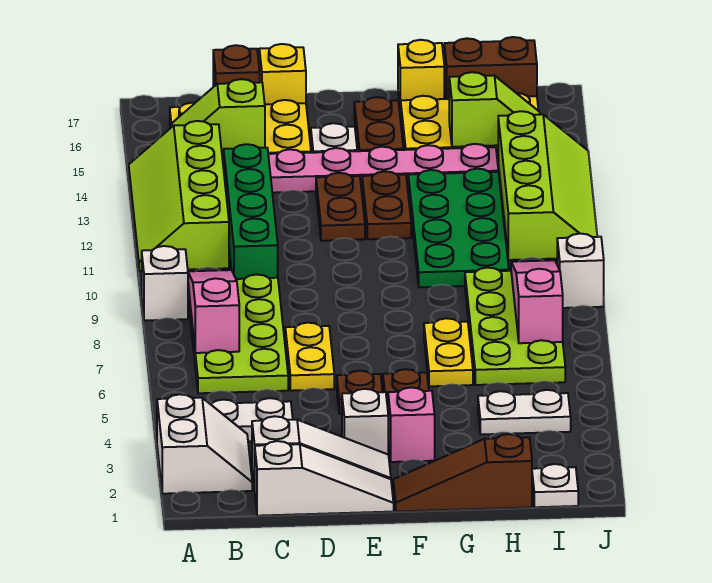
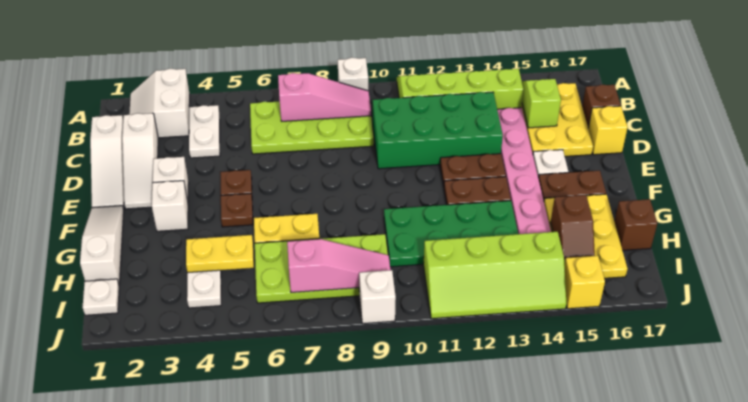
white slope A2:B3 level 1 top A -> white slope A2:B3 level 1 top 3
green brick C10:C13 level 1 -> green brick C10:D13 level 1
yellow plate D6:D7 level 1 -> yellow plate H4:H5 level 2
brown slope F1:H1 level 1 top H -> white slope F1:H1 level 1 top H
pink brick F3 level 1 -> white brick F3 level 1
yellow brick G17 level 1 -> yellow brick J15 level 1
lime slope H15:I15 level 2 top H -> brown slope H15:I15 level 2 top H
brown brick H17:I17 level 1 -> brown brick H17 level 1

